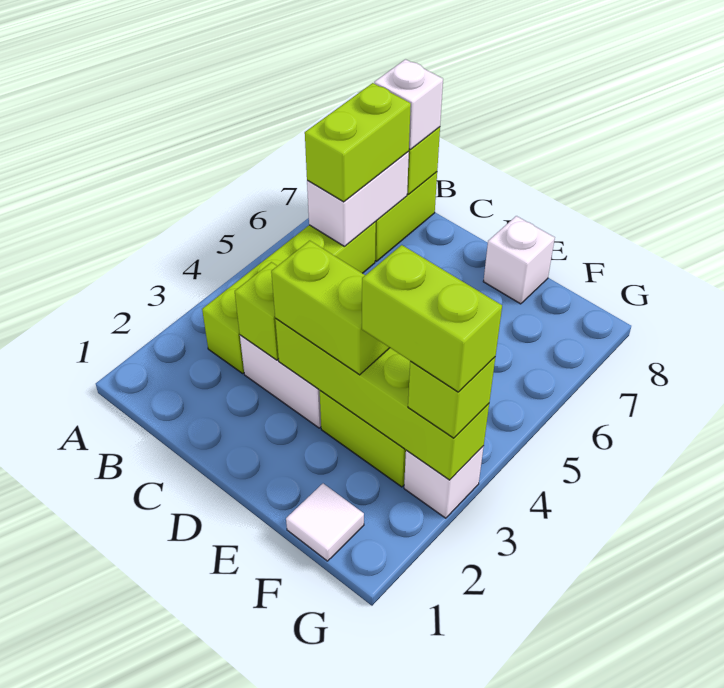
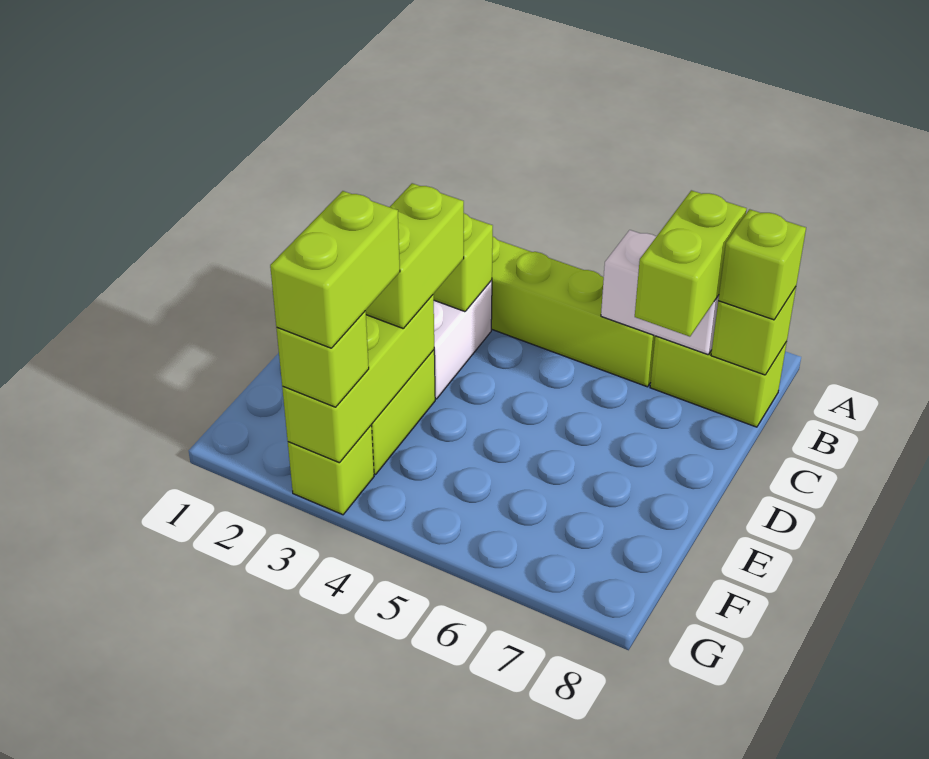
lime brick B6:B7 level 3 -> lime brick B7:C7 level 3
white brick B8 level 3 -> lime brick B8 level 3
lime brick D3:G3 level 2 -> lime brick E3:G3 level 2
white brick E8 level 1 -> none
white tile F1 level 1 -> none
white brick G3 level 1 -> lime brick G3 level 1

